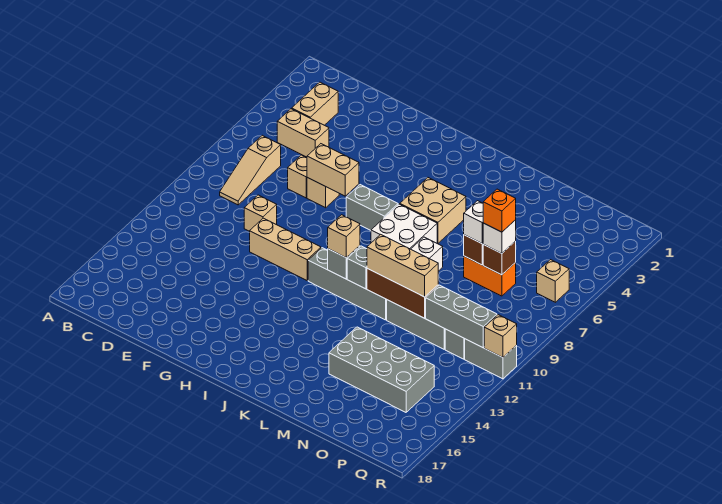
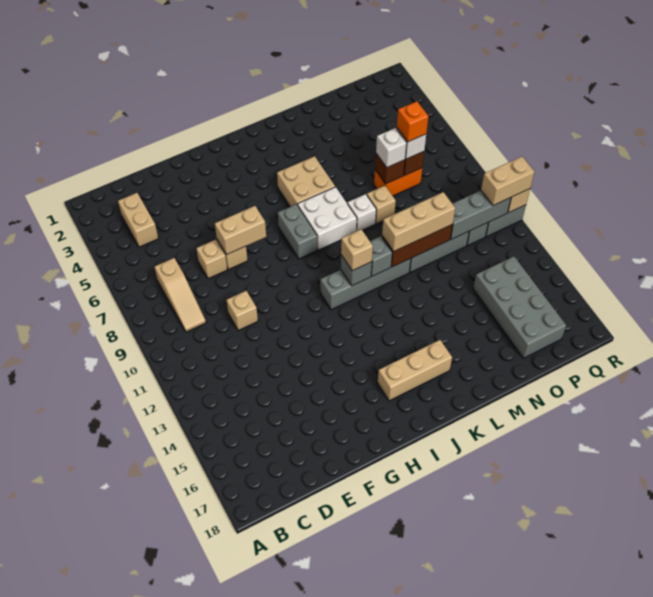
tan brick C5:D5 level 1 -> tan brick Q11:R11 level 3
tan brick F11:H11 level 1 -> tan brick I16:K16 level 1
grey brick H7:I7 level 1 -> grey brick I7:I8 level 1
grey brick M14:P15 level 1 -> grey brick O14:P17 level 1
tan brick Q6 level 1 -> tan brick M8 level 1

